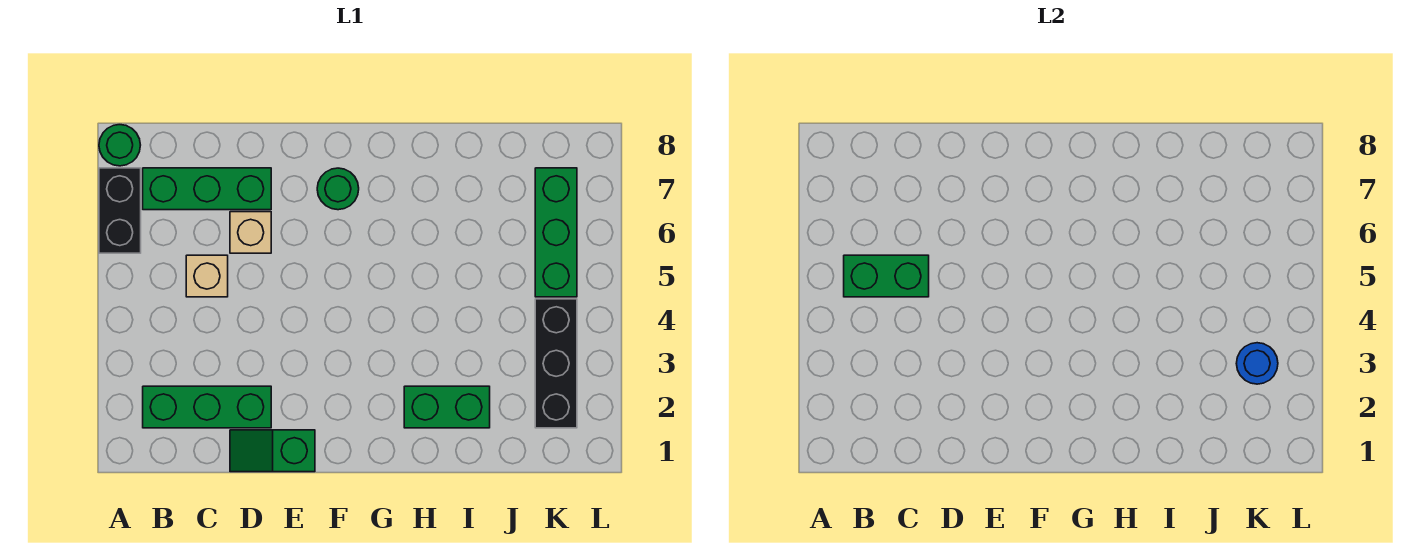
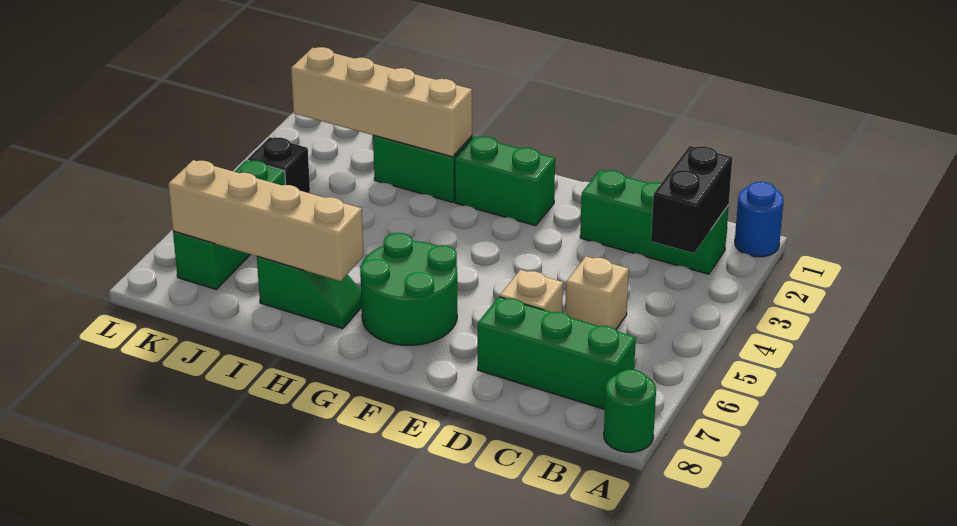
black brick A6:A7 level 1 -> black brick B2:B3 level 2
green brick B5:C5 level 2 -> green brick F2:G2 level 1
green slope D1:E1 level 1 top E -> green slope H7:I7 level 1 top I
green round brick F7 level 1 -> green round brick F6:G7 level 1
none -> tan brick H2:K2 level 2
none -> tan brick H7:K7 level 2
black brick K2:K4 level 1 -> black brick K4 level 1
blue round brick K3 level 2 -> blue round brick A1 level 1

